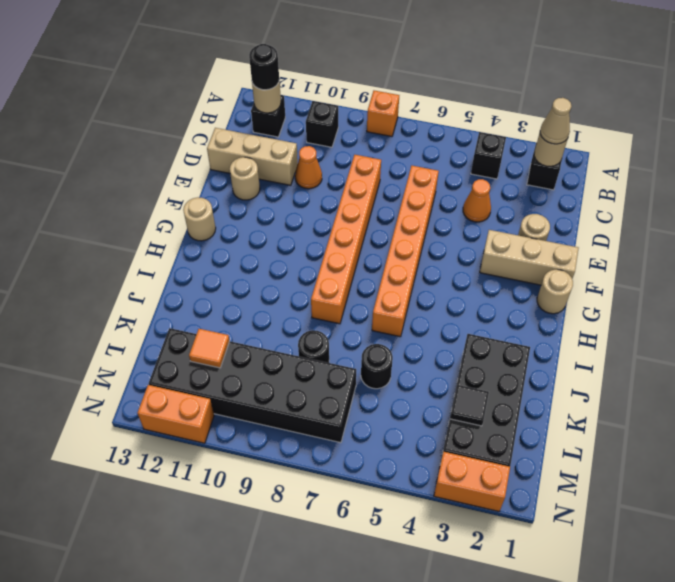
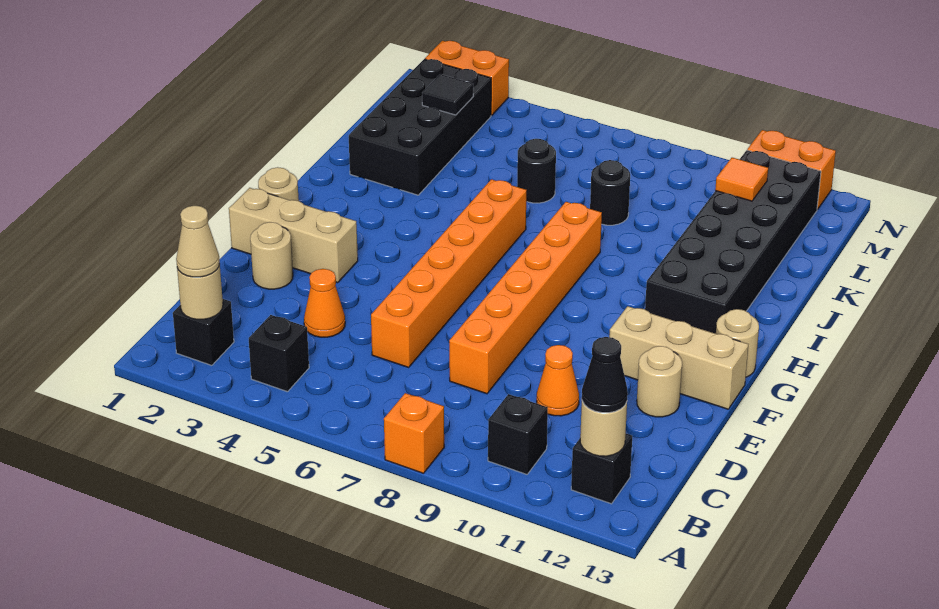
black round brick B12 level 3 -> black cone B12 level 3
tan brick D11:D13 level 1 -> tan brick F11:F13 level 1
black brick L7:M12 level 1 -> black brick H11:M12 level 1

